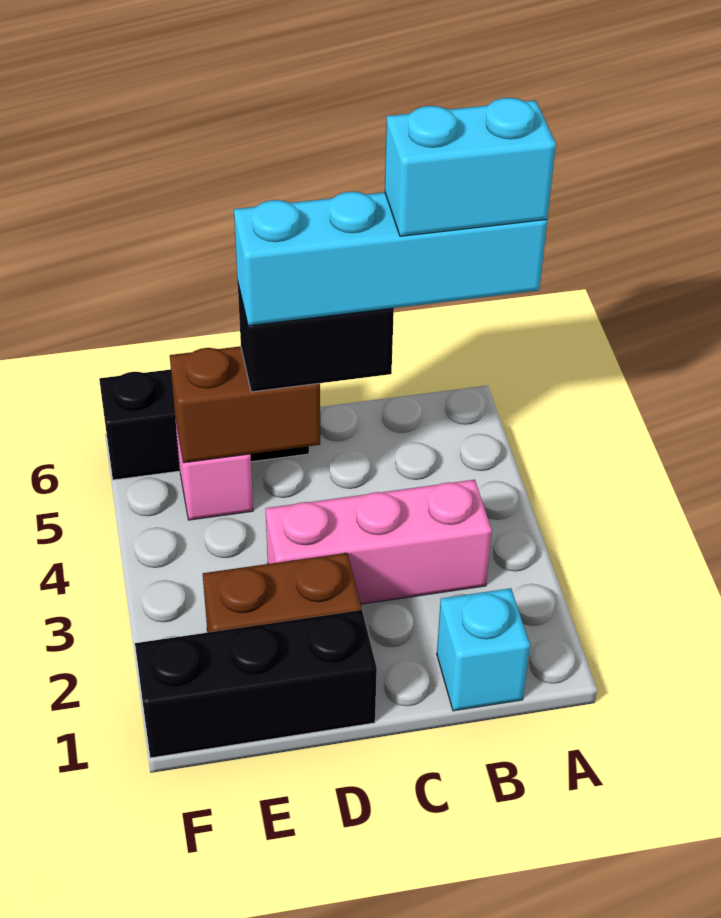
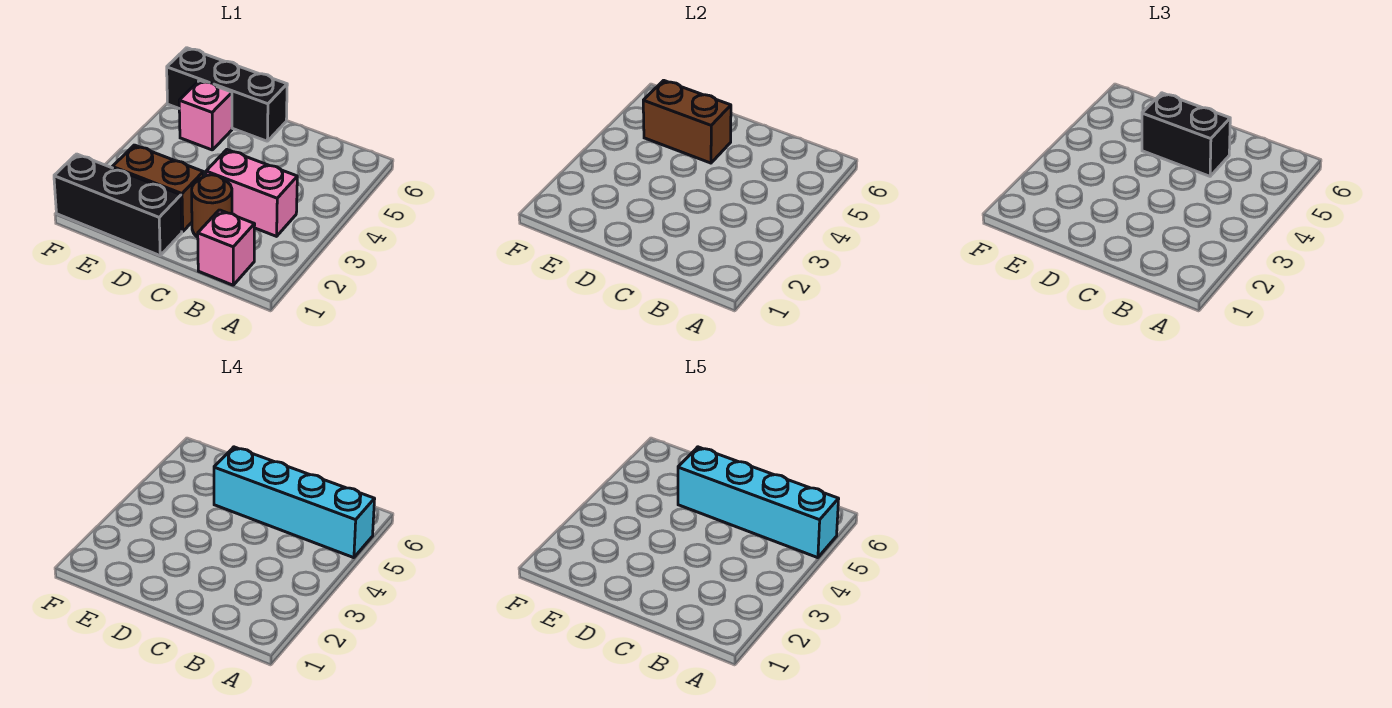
cyan brick A5:B5 level 5 -> cyan brick A5:D5 level 5
cyan brick B1 level 1 -> pink brick B1 level 1
pink brick B3:D3 level 1 -> pink brick B3:C3 level 1
none -> brown round brick C2 level 1

